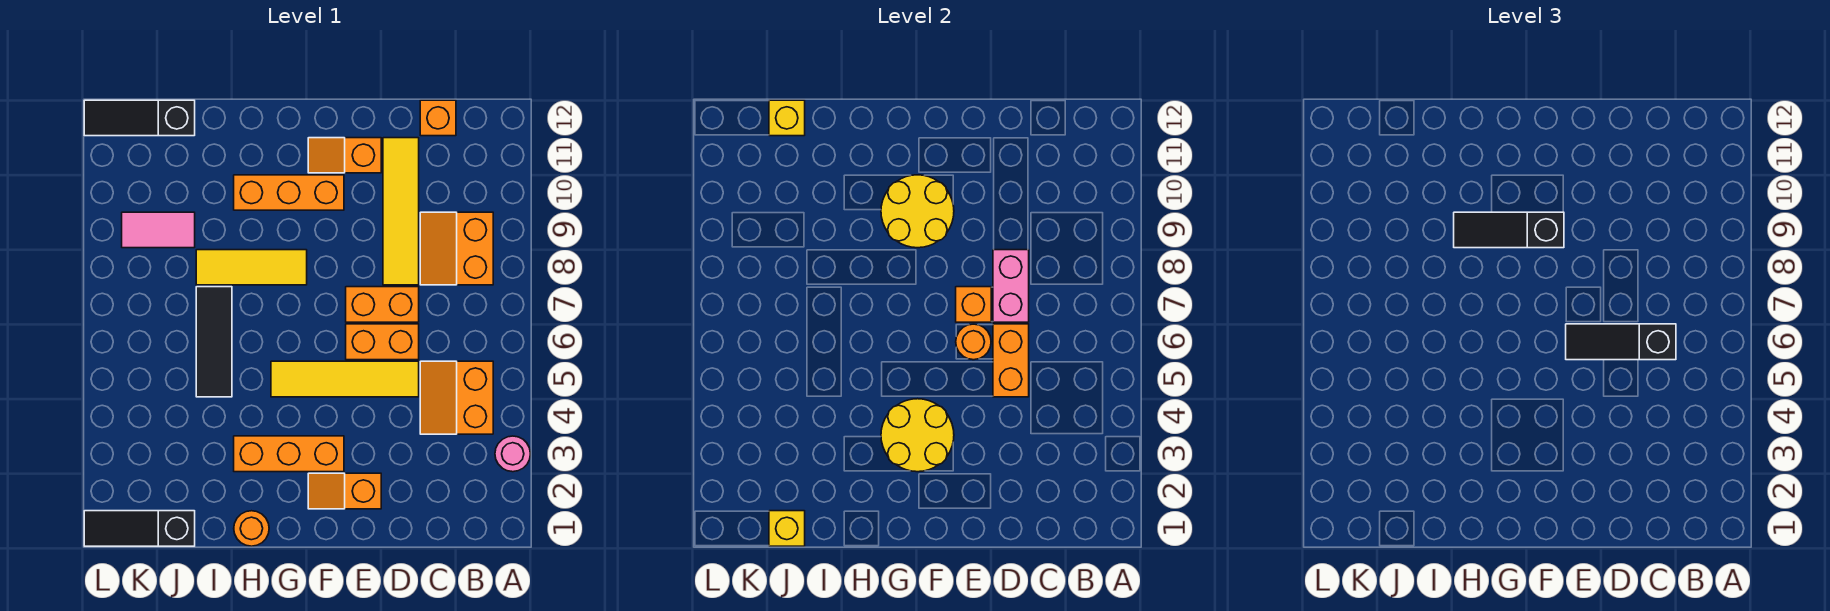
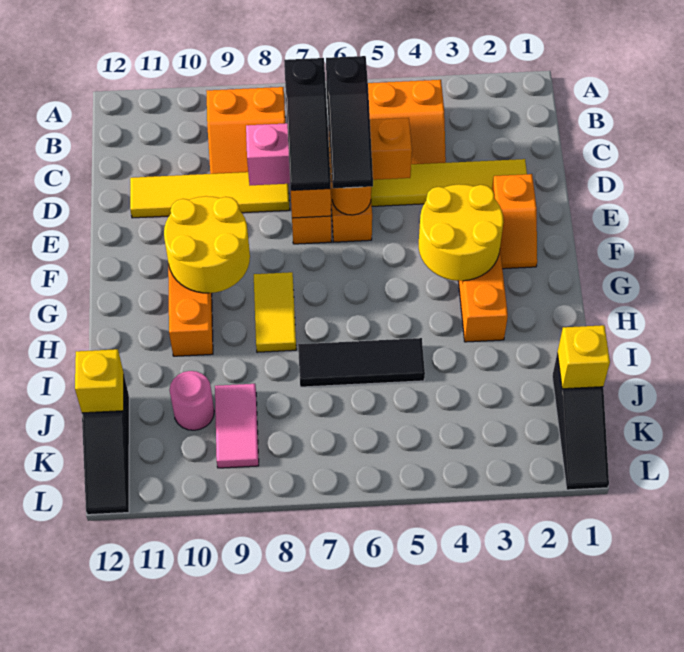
pink round brick A3 level 1 -> pink round brick J10 level 1
orange brick C12 level 1 -> none
yellow tile D5:G5 level 1 -> yellow tile D2:D5 level 1
orange slope E11:F11 level 1 top E -> none
black slope F9:H9 level 3 top F -> black slope C7:E7 level 3 top C
yellow tile G8:I8 level 1 -> yellow tile G8:H8 level 1
orange round brick H1 level 1 -> none

